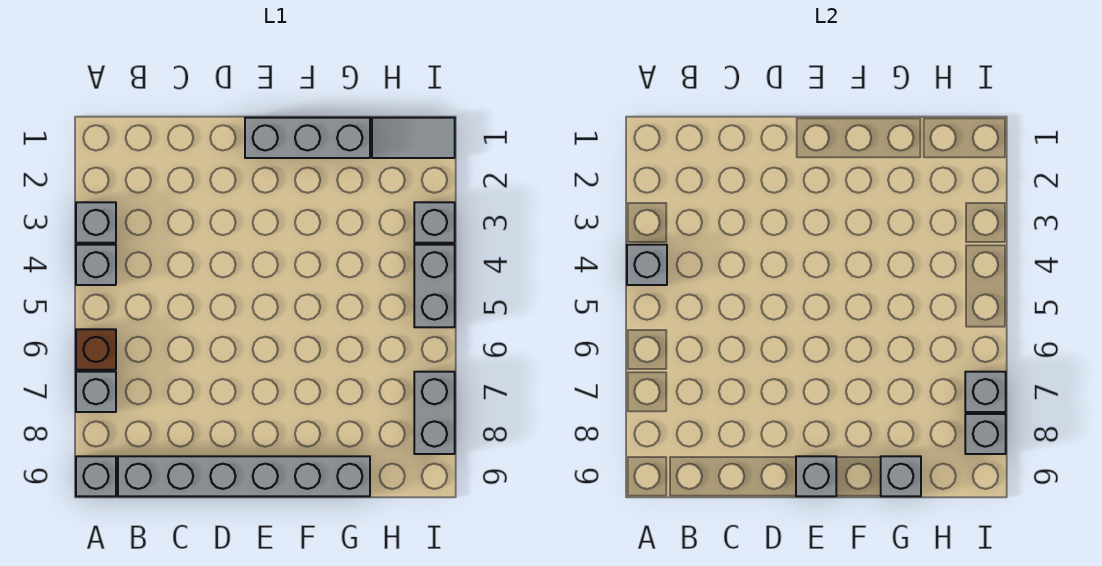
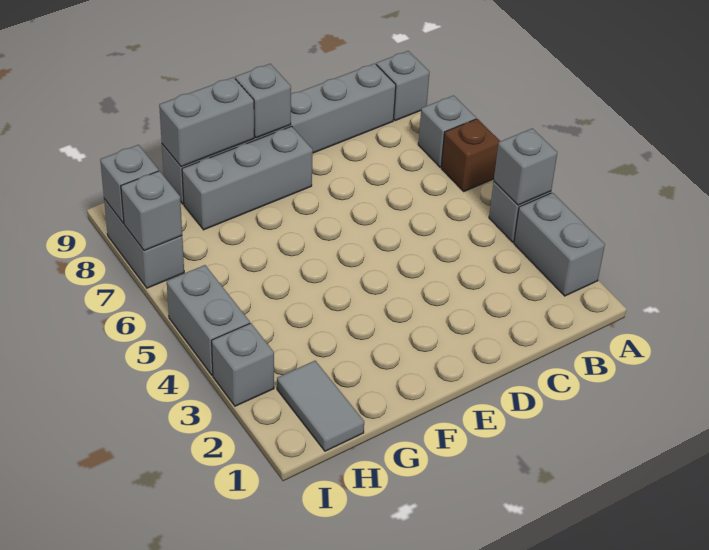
grey brick A3 level 1 -> grey brick A2:A3 level 1
grey brick E1:G1 level 1 -> grey brick E8:G8 level 1
grey brick G9 level 2 -> grey brick F9:G9 level 2
grey tile H1:I1 level 1 -> grey tile H1:H2 level 1

